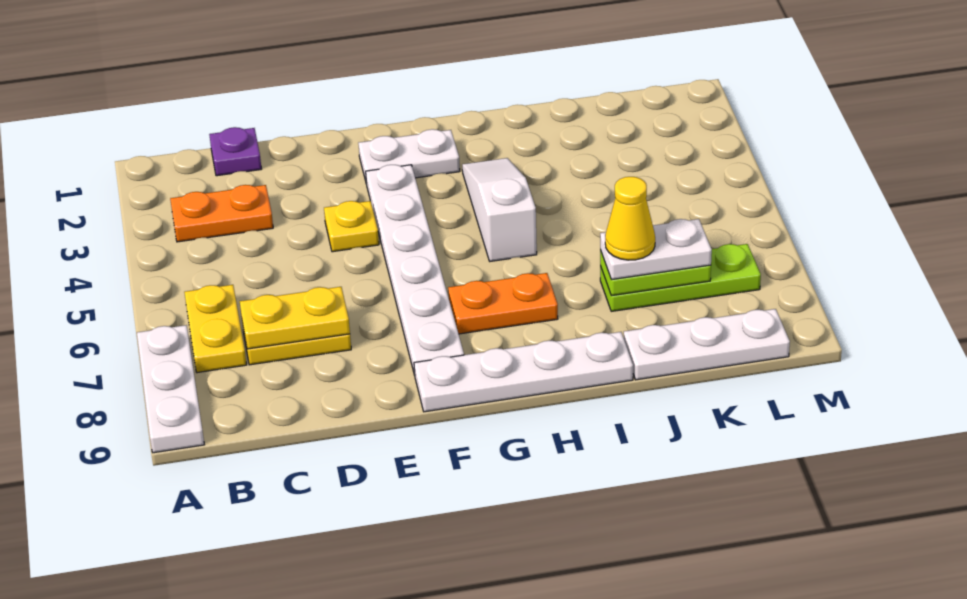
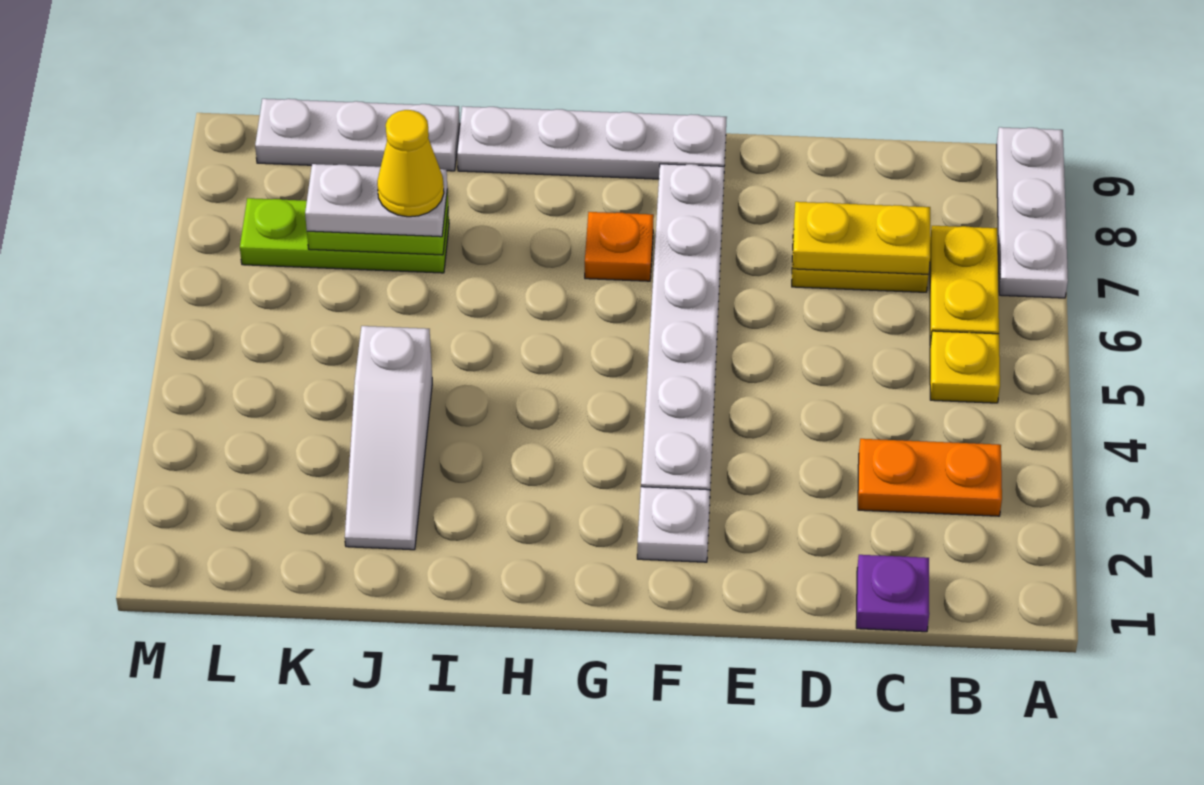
yellow plate E4 level 1 -> yellow plate B5 level 1
white plate F2:G2 level 1 -> white plate F2 level 1
orange plate G7:H7 level 1 -> orange plate G7 level 1
white slope H3:H5 level 1 top 5 -> white slope J2:J4 level 1 top 4

